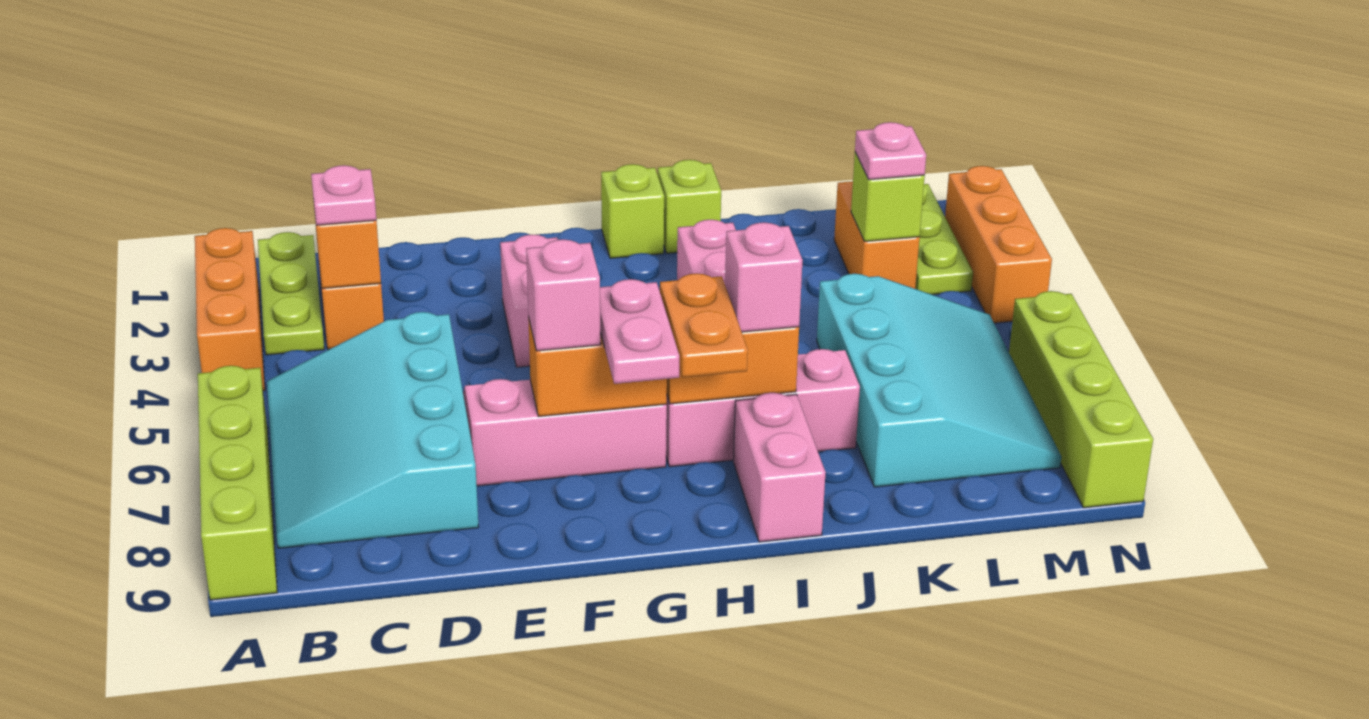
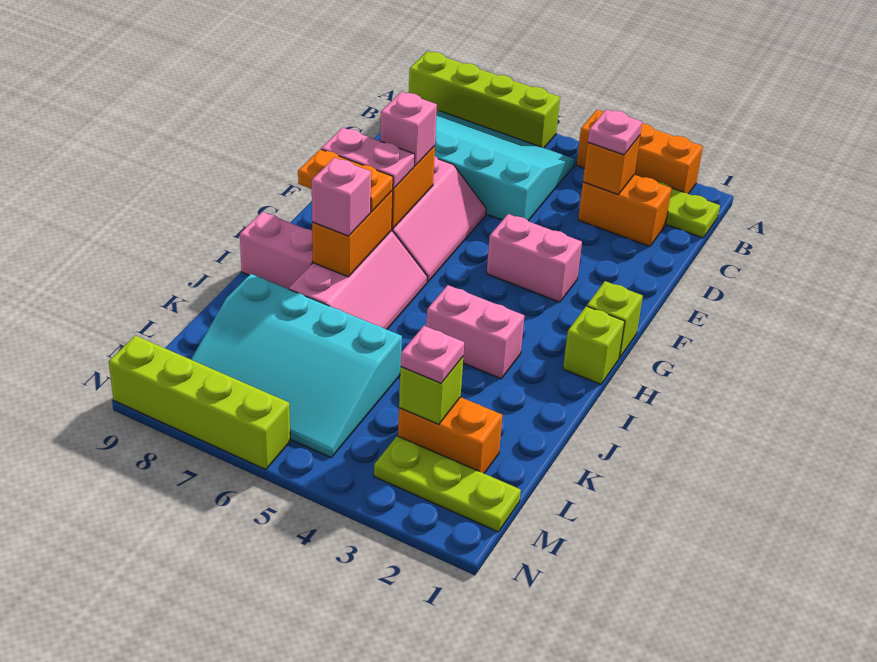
lime brick I1 level 1 -> lime brick G1 level 1
orange brick N2:N4 level 1 -> none

